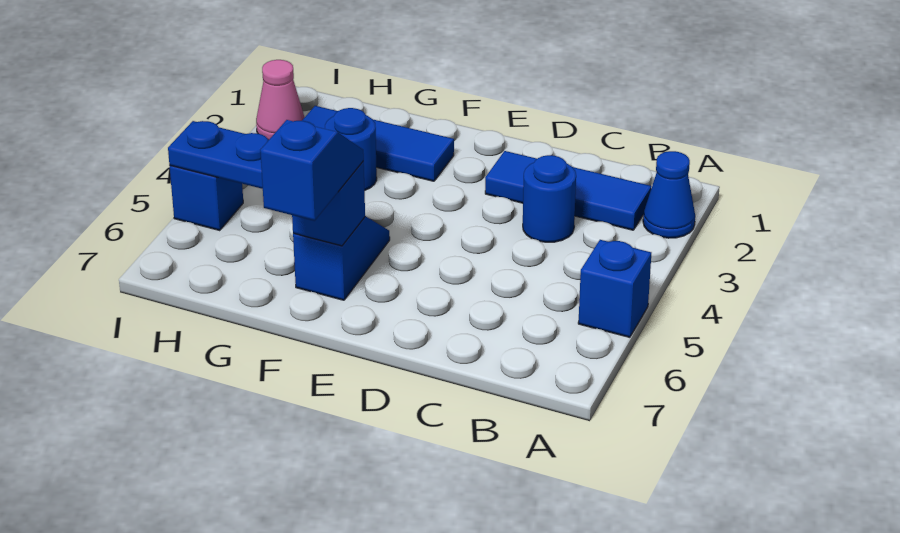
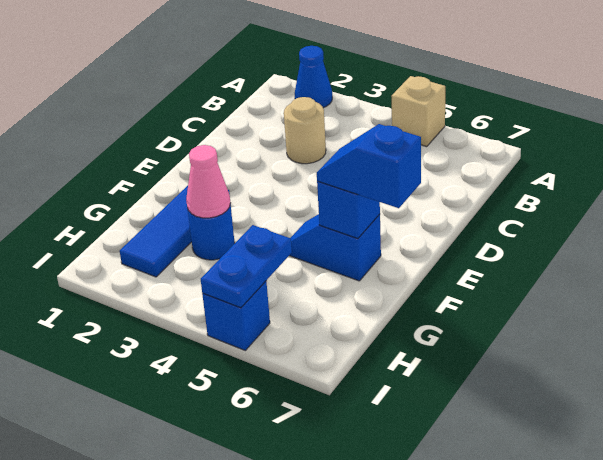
blue brick A5 level 1 -> tan brick A5 level 1
blue tile B2:D2 level 1 -> none
blue round brick C3 level 1 -> tan round brick C3 level 1
pink cone I2 level 1 -> pink cone G3 level 2

